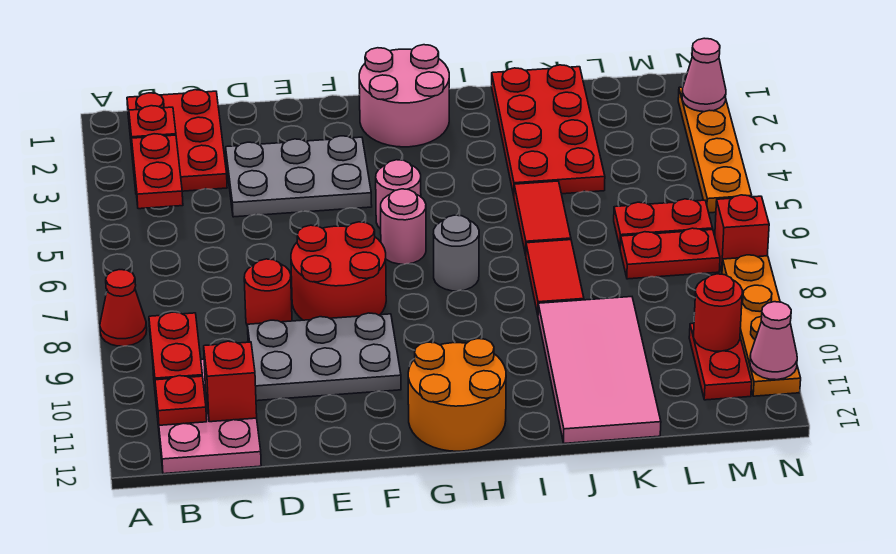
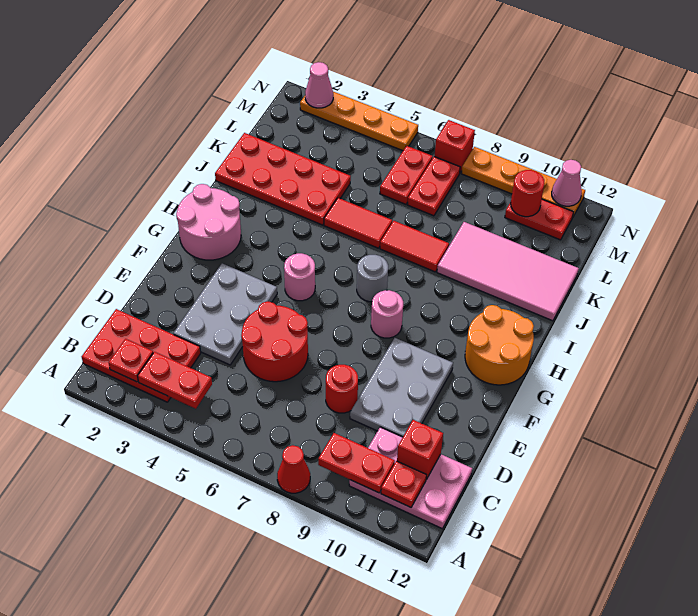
red round brick E7:F8 level 1 -> red round brick D5:E6 level 1
pink round brick G6 level 1 -> pink round brick G8 level 1

